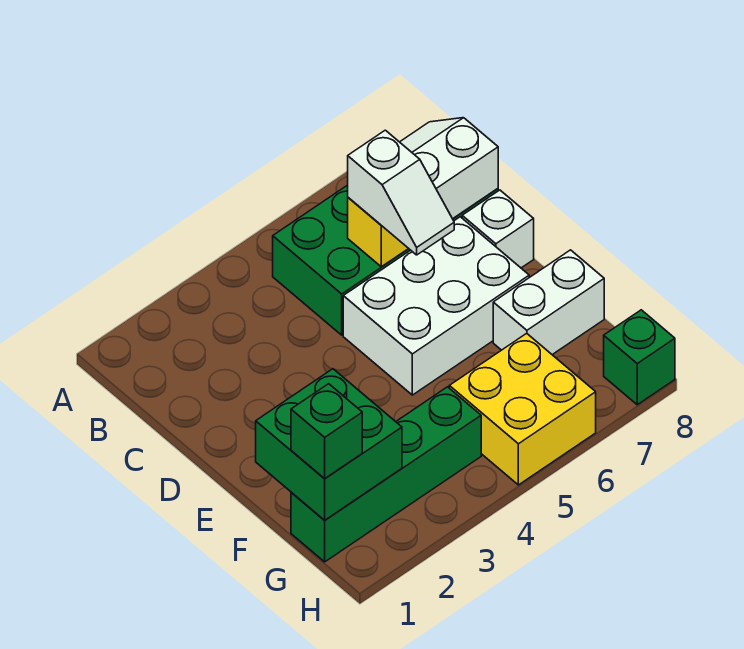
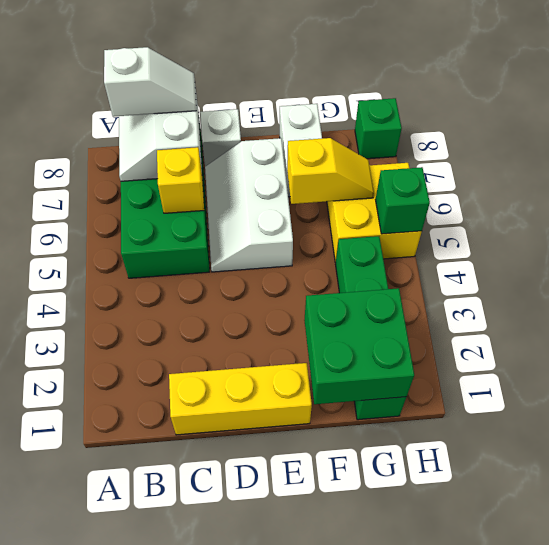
none -> yellow brick C1:E1 level 1
white slope C6:D6 level 3 top C -> white slope B8:C8 level 3 top B
white brick D5:E7 level 1 -> white slope D5:E7 level 1 top E
none -> yellow slope F6:G6 level 2 top F
green brick G1 level 3 -> green brick H5 level 2

